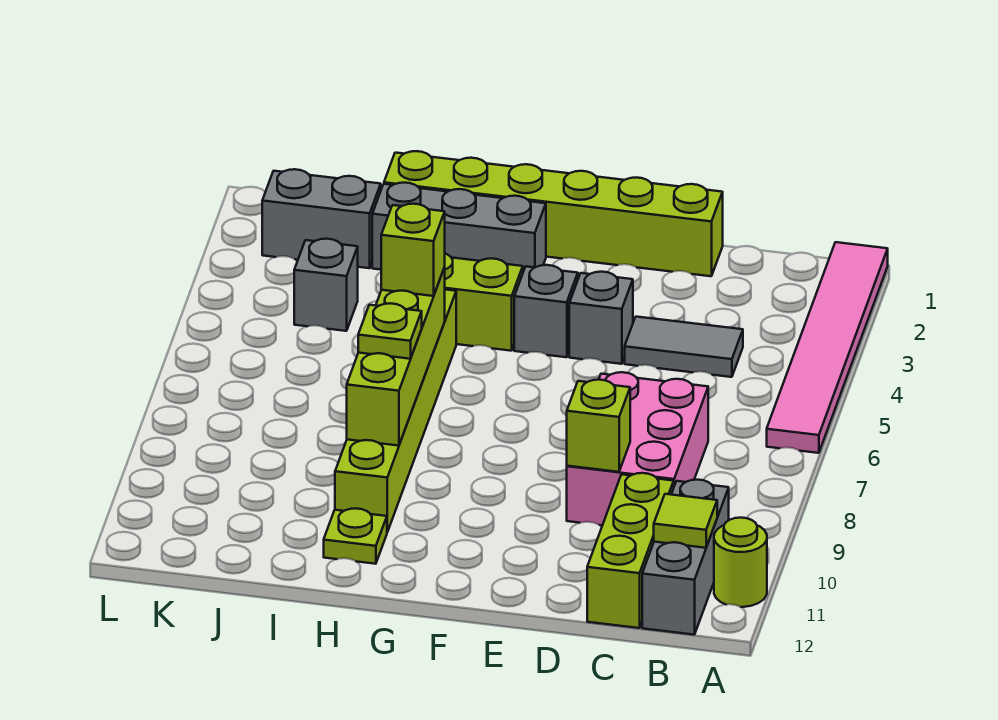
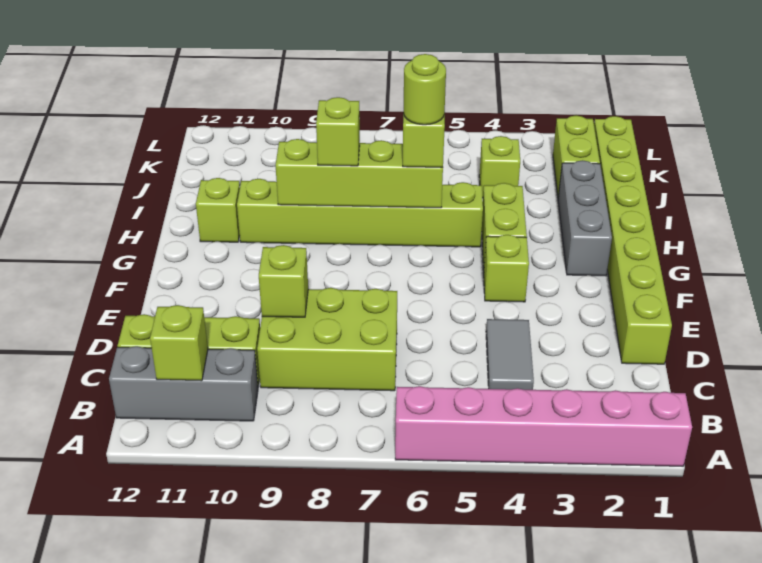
pink tile A1:A6 level 1 -> pink brick A1:A6 level 1
lime round brick A11 level 1 -> lime round brick H6 level 4
lime tile B11 level 2 -> lime brick B11 level 2
pink brick C7:D9 level 1 -> lime brick C7:D9 level 1
lime brick D1:I1 level 1 -> lime brick D1:K1 level 1
grey brick E4 level 1 -> none
grey brick F4 level 1 -> lime brick F4 level 1
lime plate H8 level 3 -> lime brick H8 level 3
lime plate H11 level 1 -> lime brick H11 level 1
grey brick J2:K2 level 1 -> lime brick J2:K2 level 1
grey brick J4 level 1 -> lime brick J4 level 1

